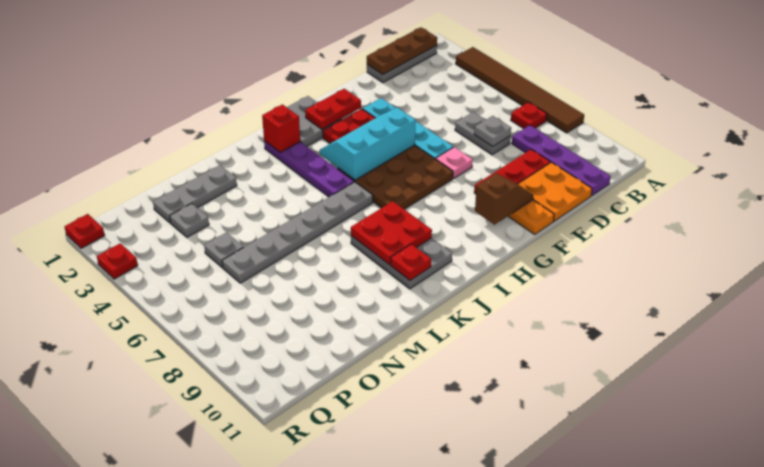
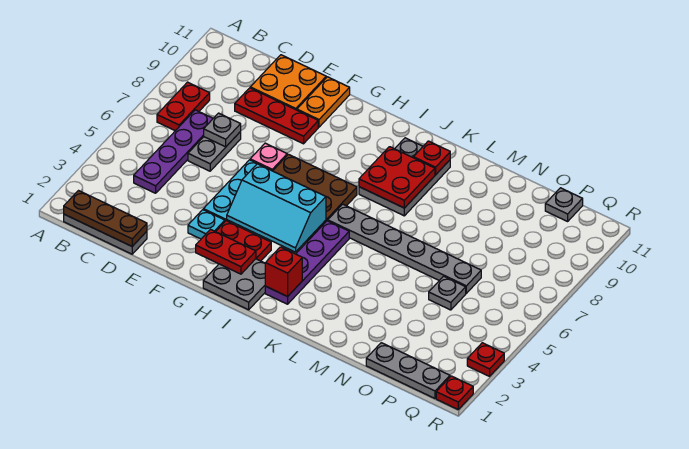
brown tile A3:A8 level 1 -> none
red plate B7 level 1 -> red plate B7:B8 level 1
purple plate C8:C11 level 1 -> purple plate C4:C7 level 1
brown slope F10:G10 level 2 top G -> none
grey plate M2:O2 level 1 -> grey plate O1:Q1 level 1
grey plate O3 level 1 -> grey plate P11 level 1

